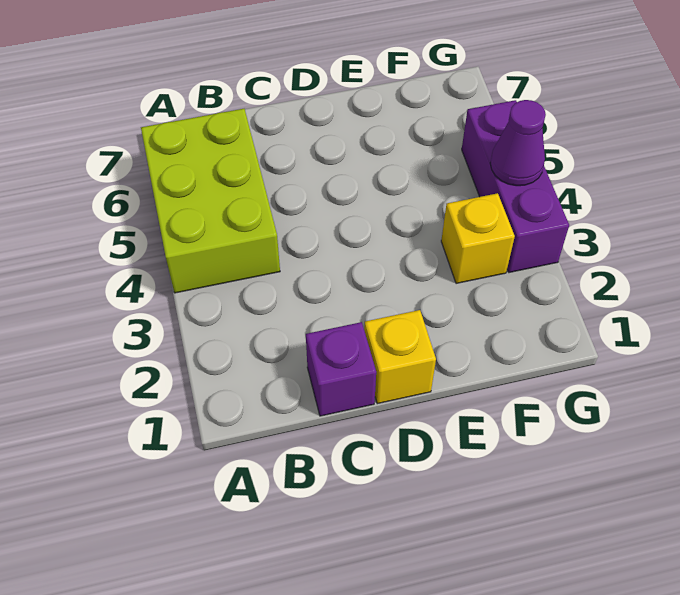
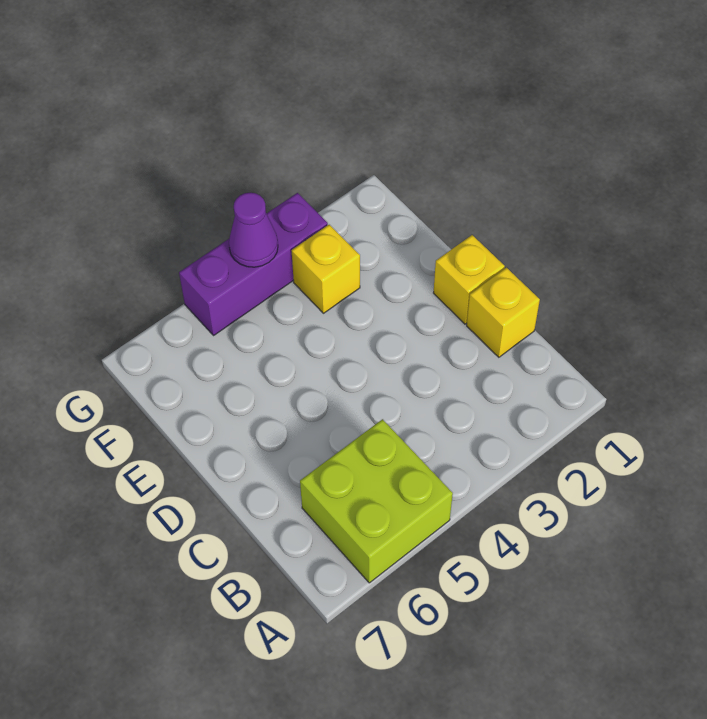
lime brick A4:B6 level 1 -> lime brick A5:B6 level 1
purple brick C1 level 1 -> yellow brick C1 level 1

